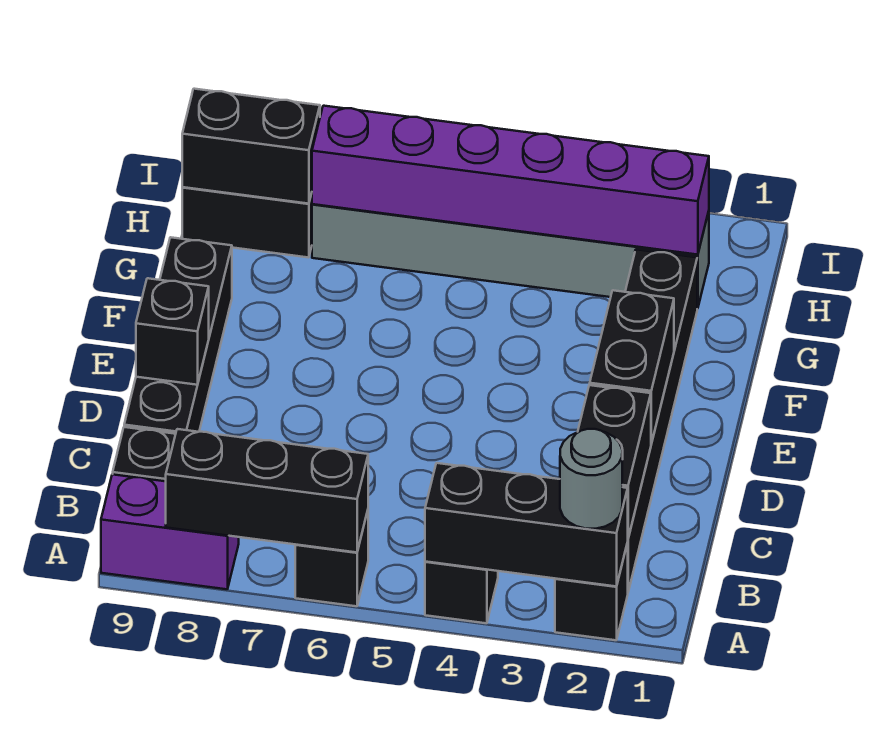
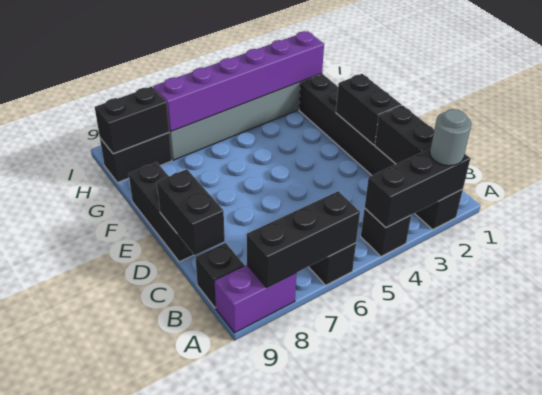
black brick C9:F9 level 1 -> black brick D9:F9 level 1
black brick D9 level 2 -> black brick C9:D9 level 2

